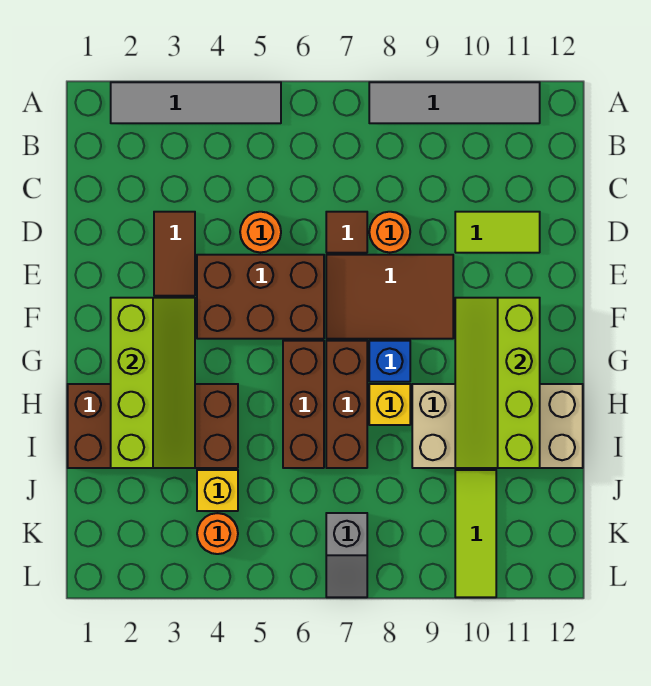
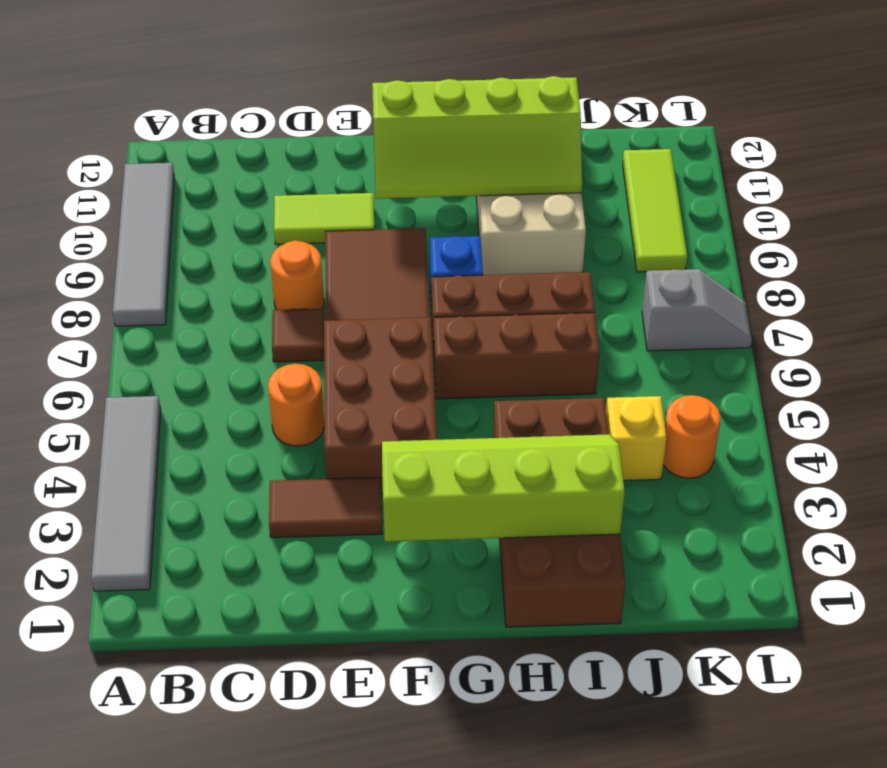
lime tile D10:D11 level 1 -> lime tile D10:E10 level 1
yellow brick H8 level 1 -> none
lime tile J10:L10 level 1 -> lime tile K9:K11 level 1

